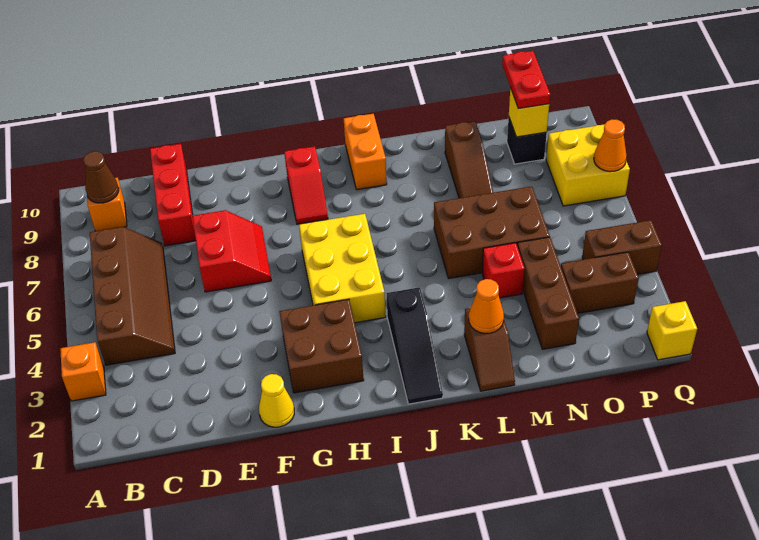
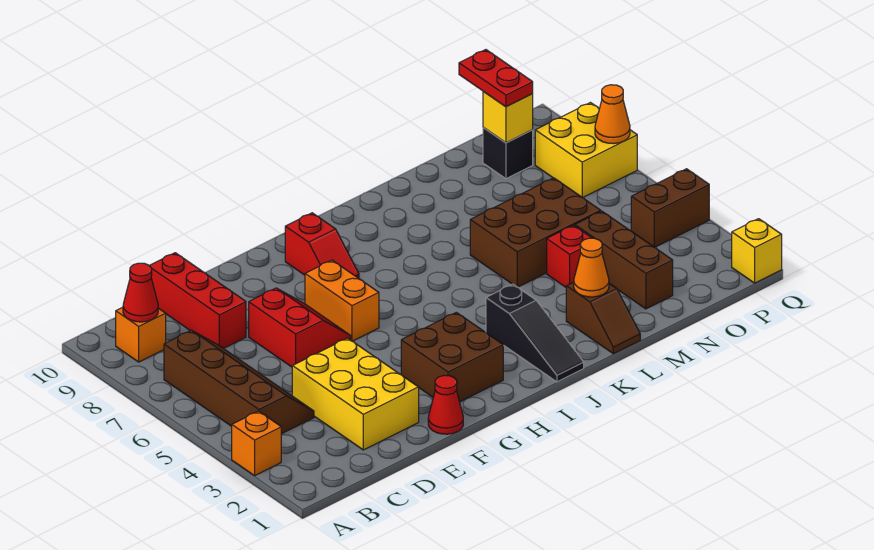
brown cone B9 level 2 -> red cone B9 level 2
yellow cone F1 level 1 -> red cone F1 level 1
yellow brick H4:I6 level 1 -> yellow brick D2:E4 level 1
orange brick J9:J10 level 1 -> orange brick G6:G7 level 1
brown slope M7:M9 level 1 top 9 -> none
brown brick O3:P3 level 1 -> none

